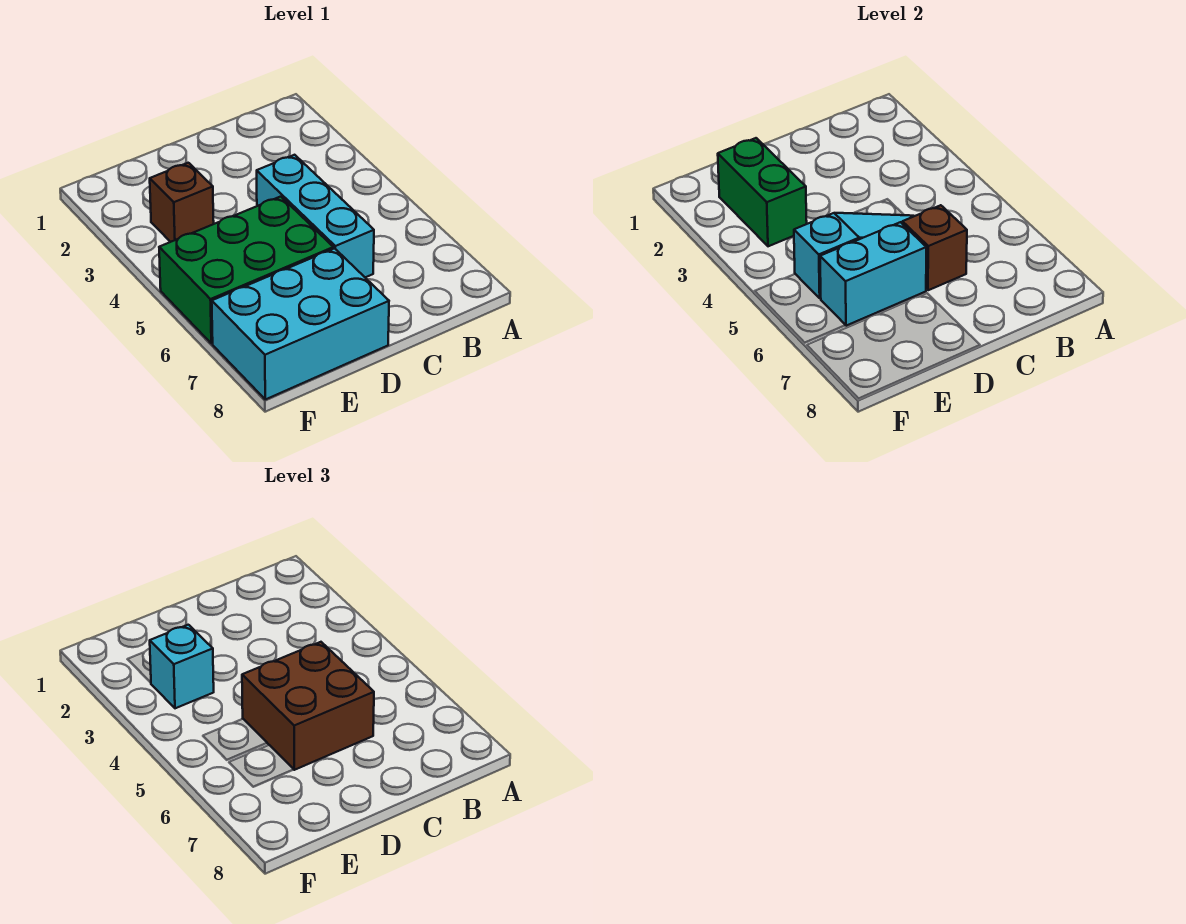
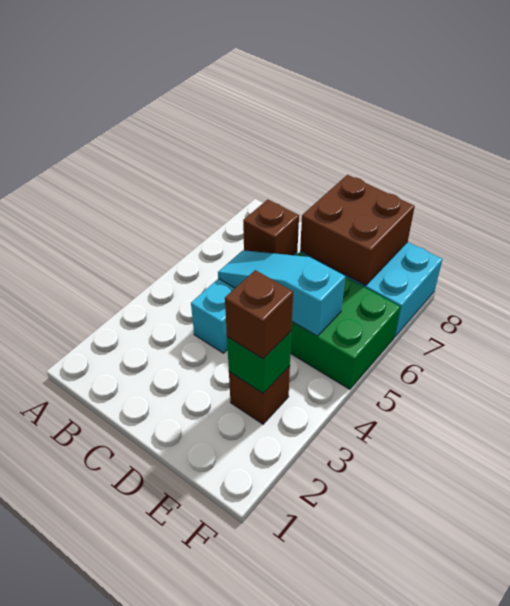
brown brick C5:D6 level 3 -> brown brick D7:E8 level 2
cyan brick D6:E6 level 2 -> none
green brick E2:E3 level 2 -> green brick E3 level 2
cyan brick E3 level 3 -> brown brick E3 level 3

